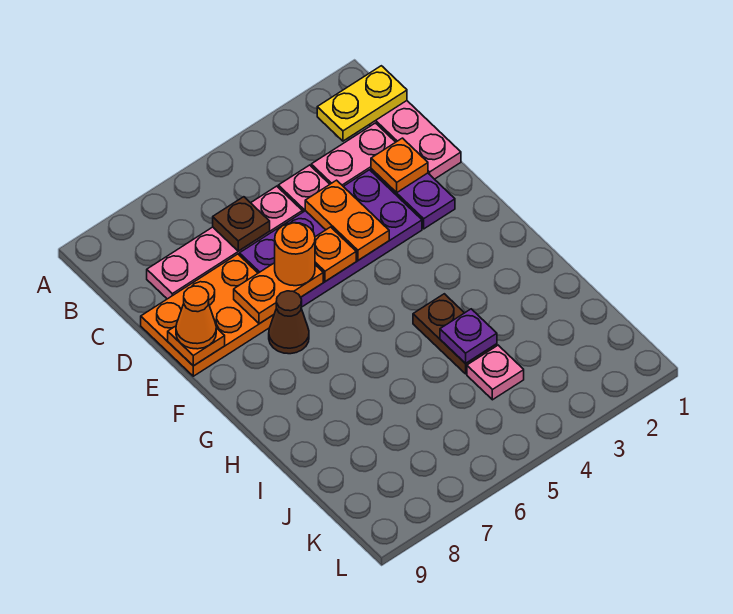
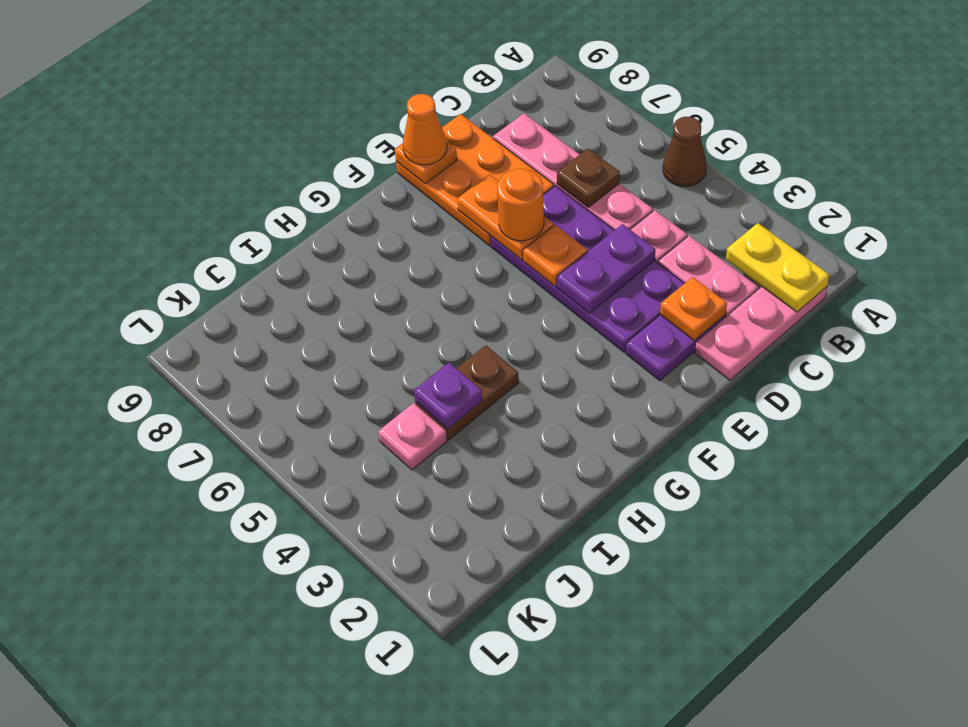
orange plate D4:E4 level 2 -> purple plate D4:E4 level 2
brown cone F7 level 1 -> brown cone A5 level 1

